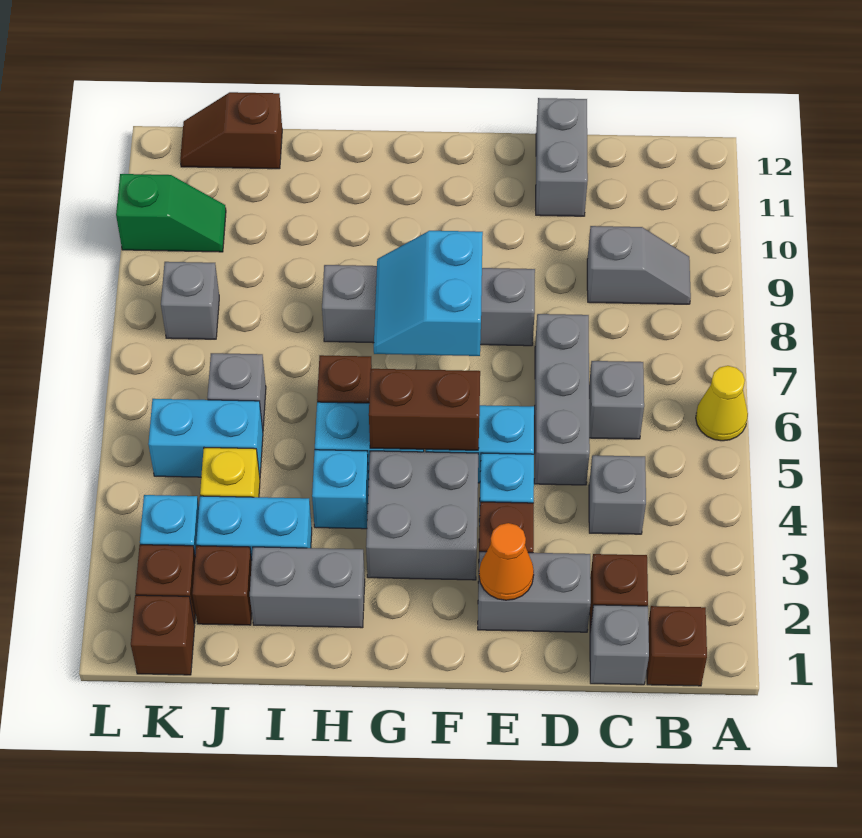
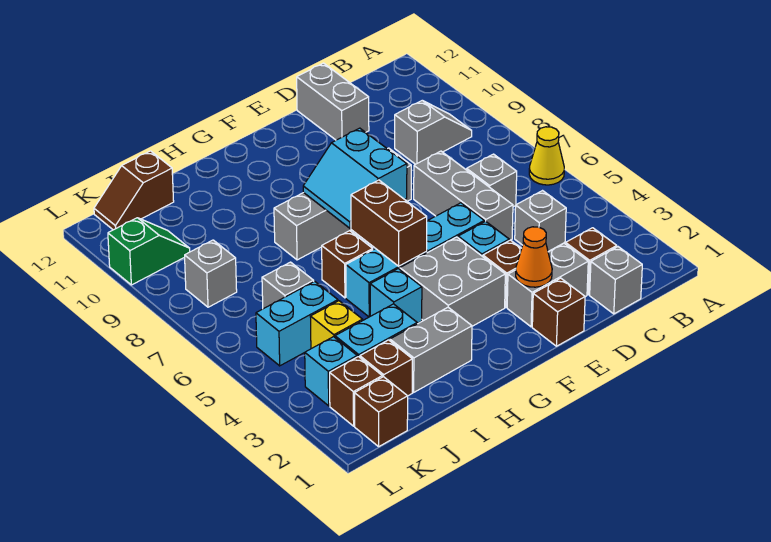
brown brick B1 level 1 -> brown brick E1 level 1
brown brick F5:G5 level 2 -> brown brick G5:G6 level 2

